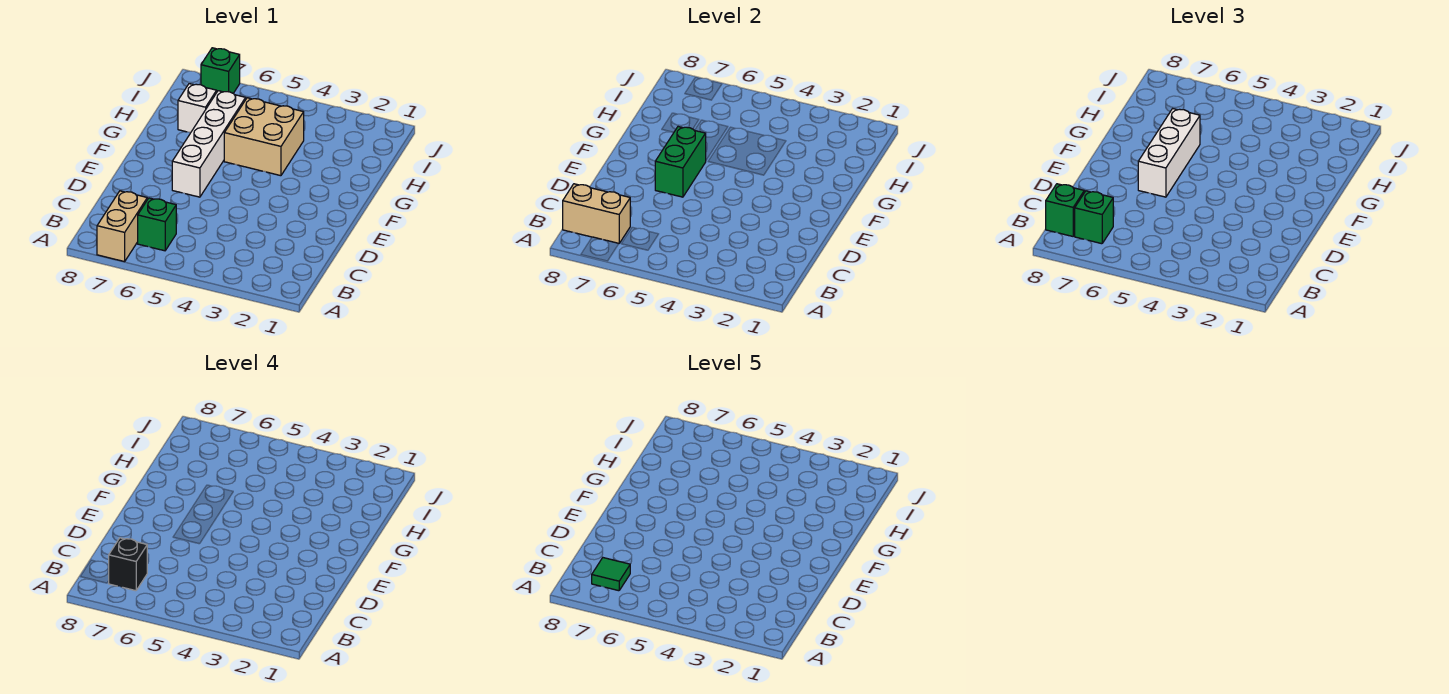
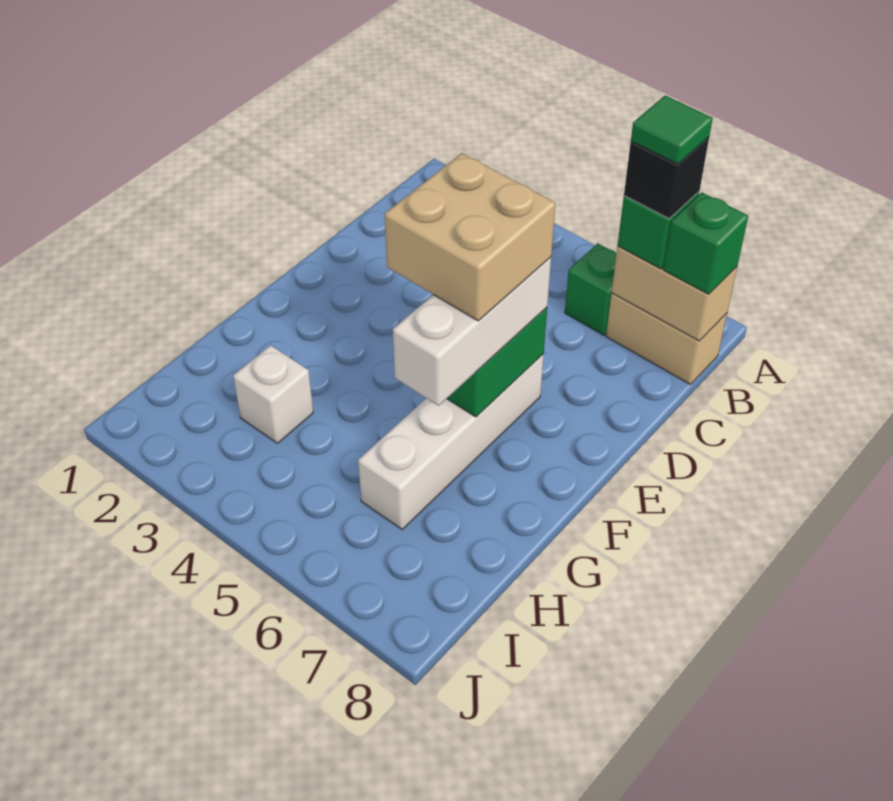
tan brick A7:B7 level 1 -> tan brick B7:B8 level 1
tan brick G4:H5 level 1 -> tan brick E5:F6 level 4
white brick H7 level 1 -> white brick H3 level 1
green brick J7 level 1 -> none

